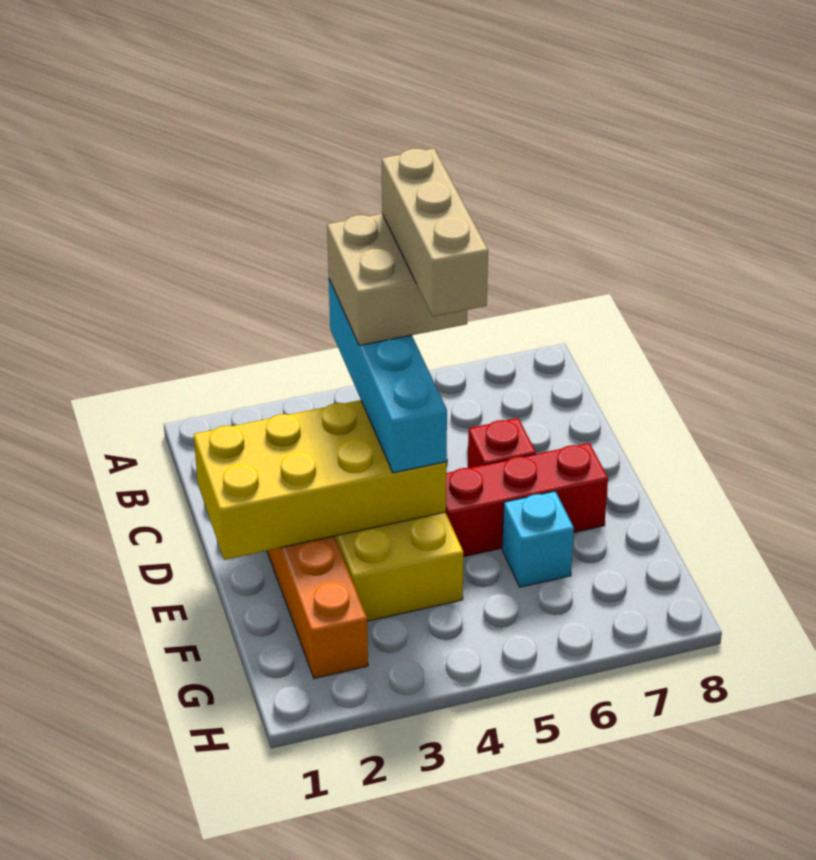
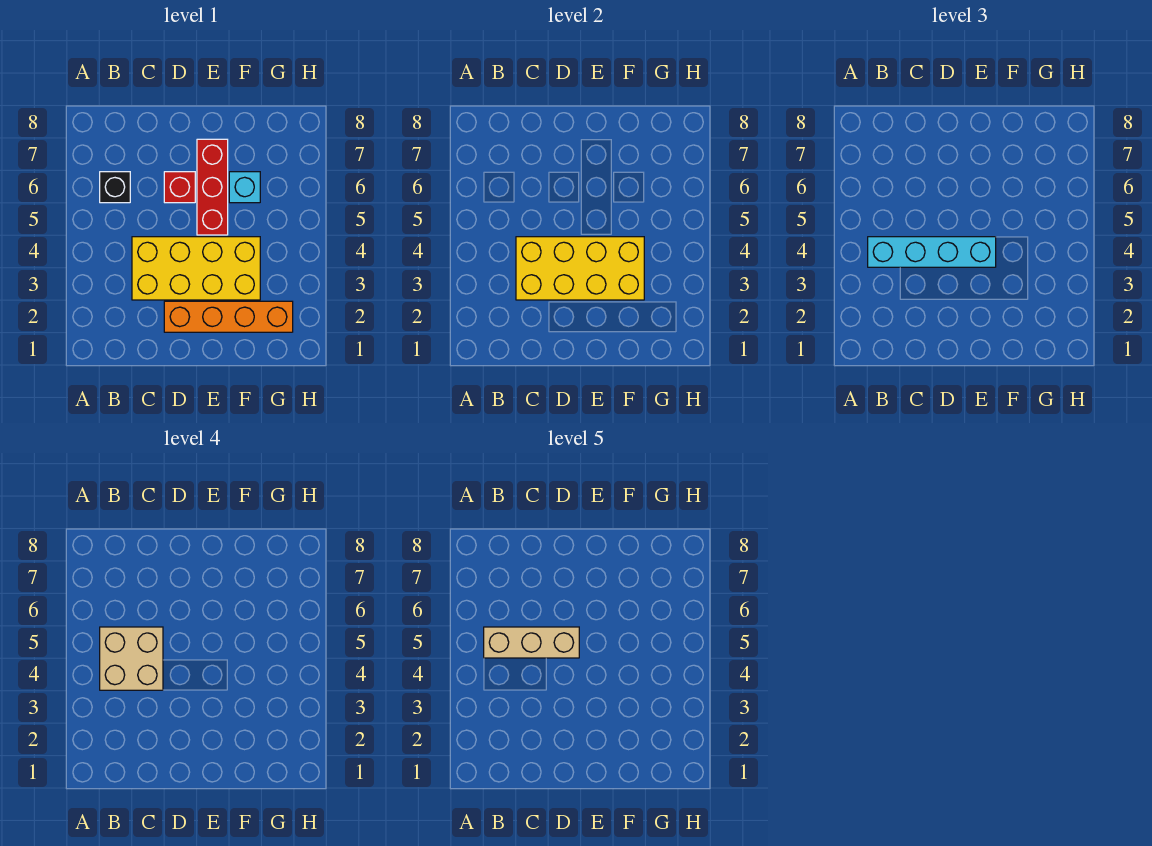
none -> black brick B6 level 1
yellow brick D1:E4 level 2 -> yellow brick C3:F4 level 2

